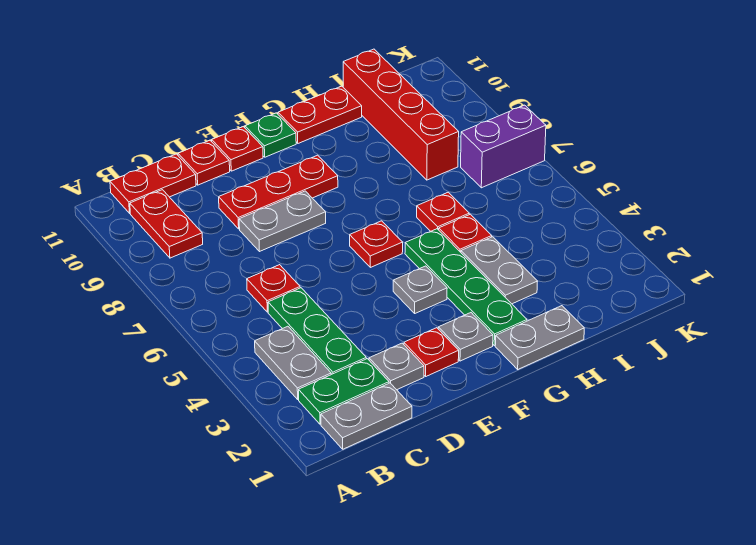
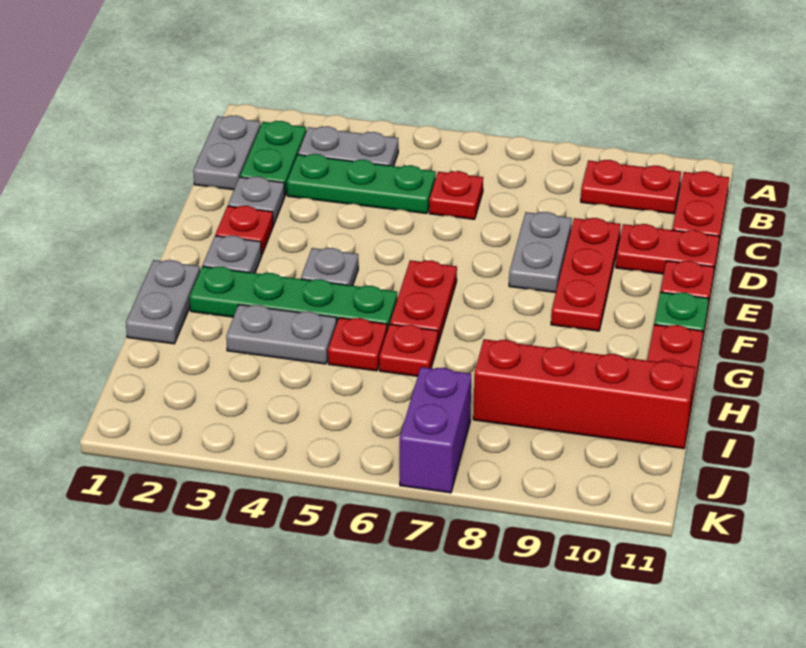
red plate D11 level 1 -> red plate D10:D11 level 1
red plate F6 level 1 -> red plate F6:G6 level 1

